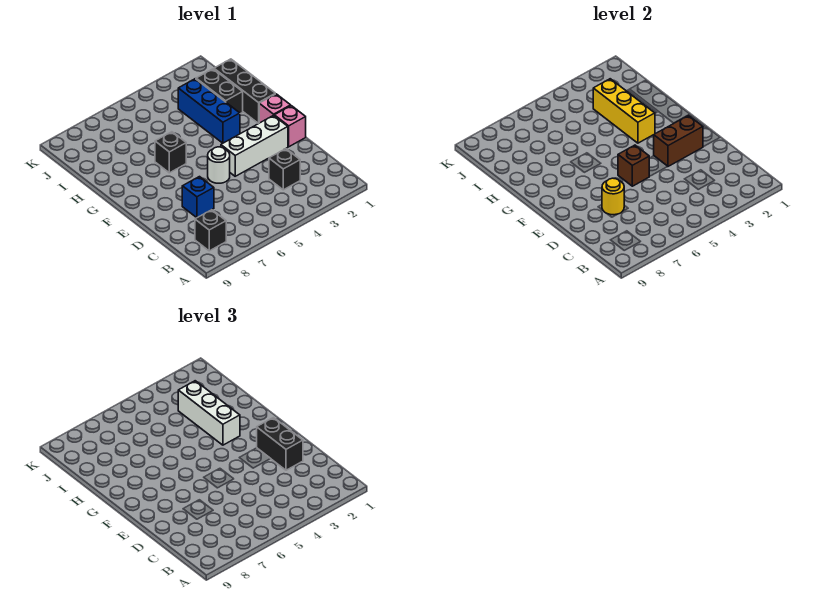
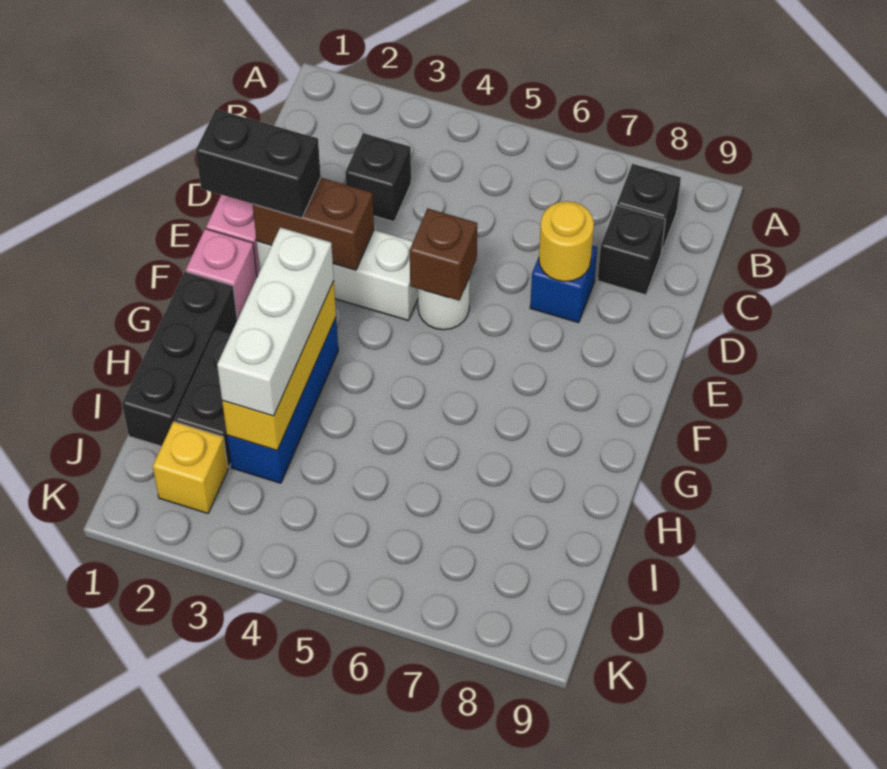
black brick D2:E2 level 3 -> black brick E1:E2 level 3
black brick G6 level 1 -> black brick C8 level 1
none -> yellow brick J2 level 1

